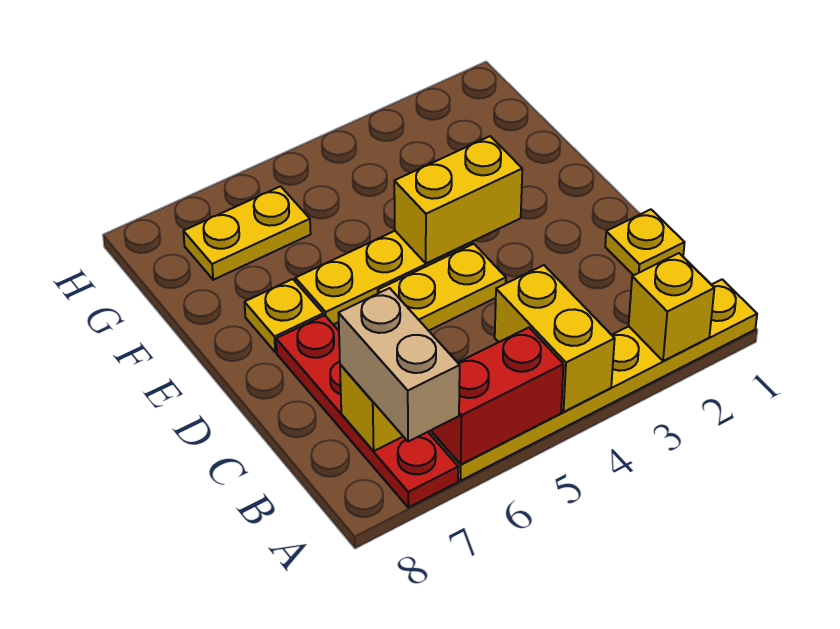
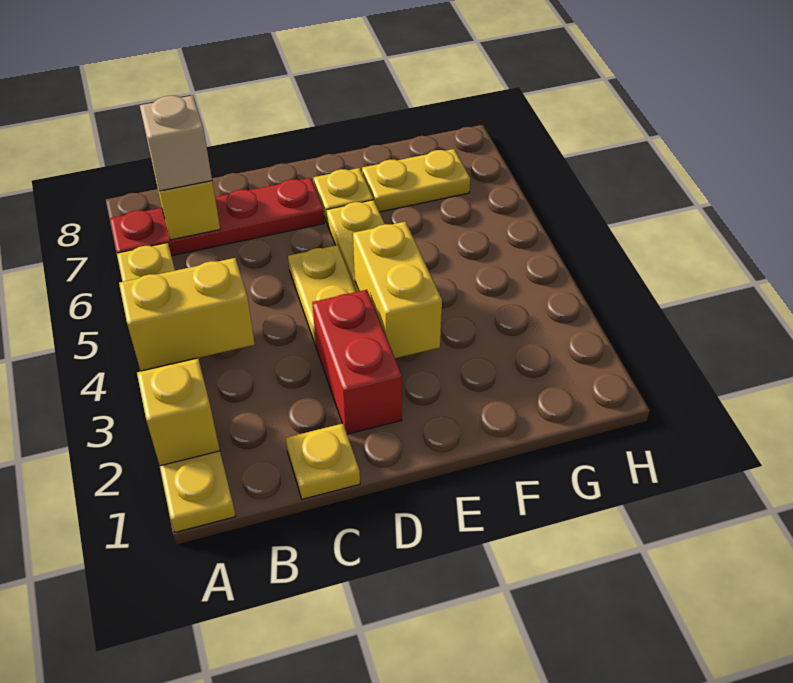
red brick A5:A6 level 2 -> red brick D2:D3 level 1
tan brick A7:B7 level 3 -> tan brick B7 level 3
yellow plate G6:G7 level 1 -> yellow plate F7:G7 level 1

